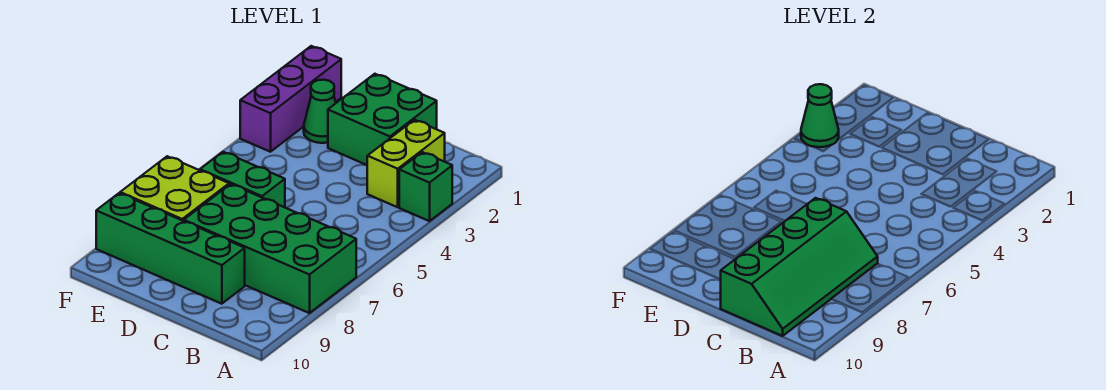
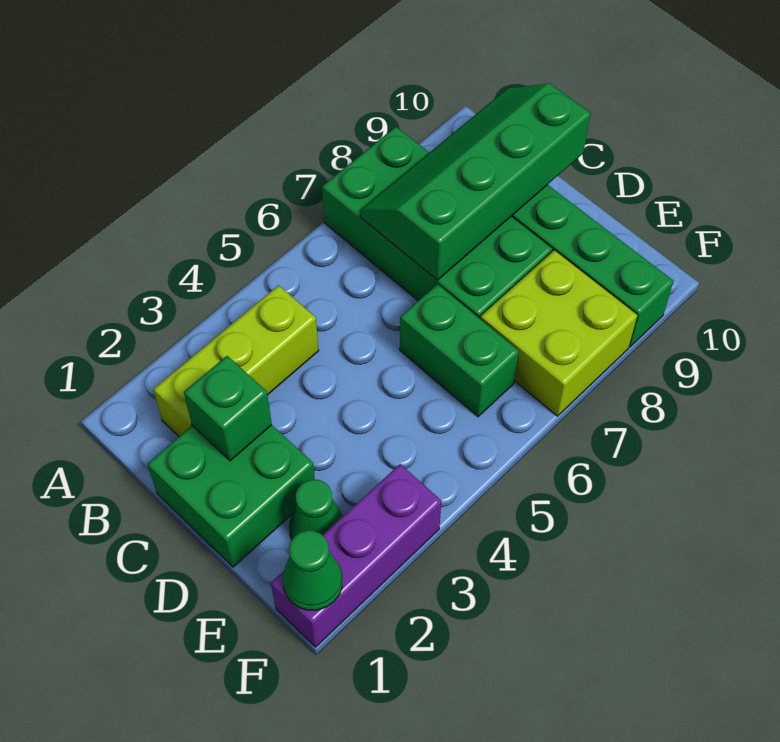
green brick A3 level 1 -> green brick C2 level 2
lime brick B2:B3 level 1 -> lime brick B2:B4 level 1
green cone F3 level 2 -> green cone F1 level 2

